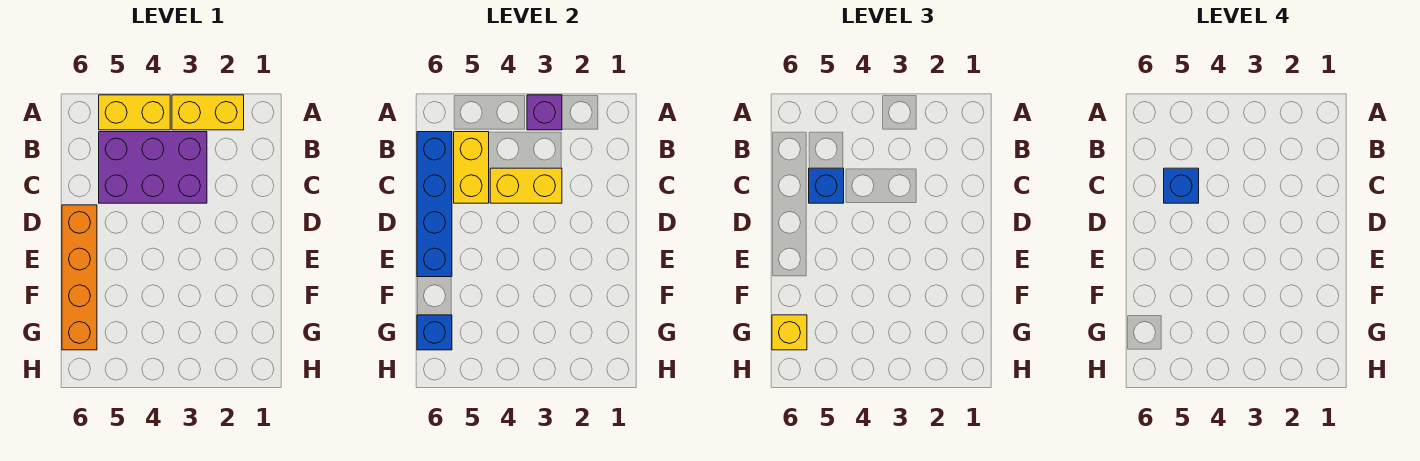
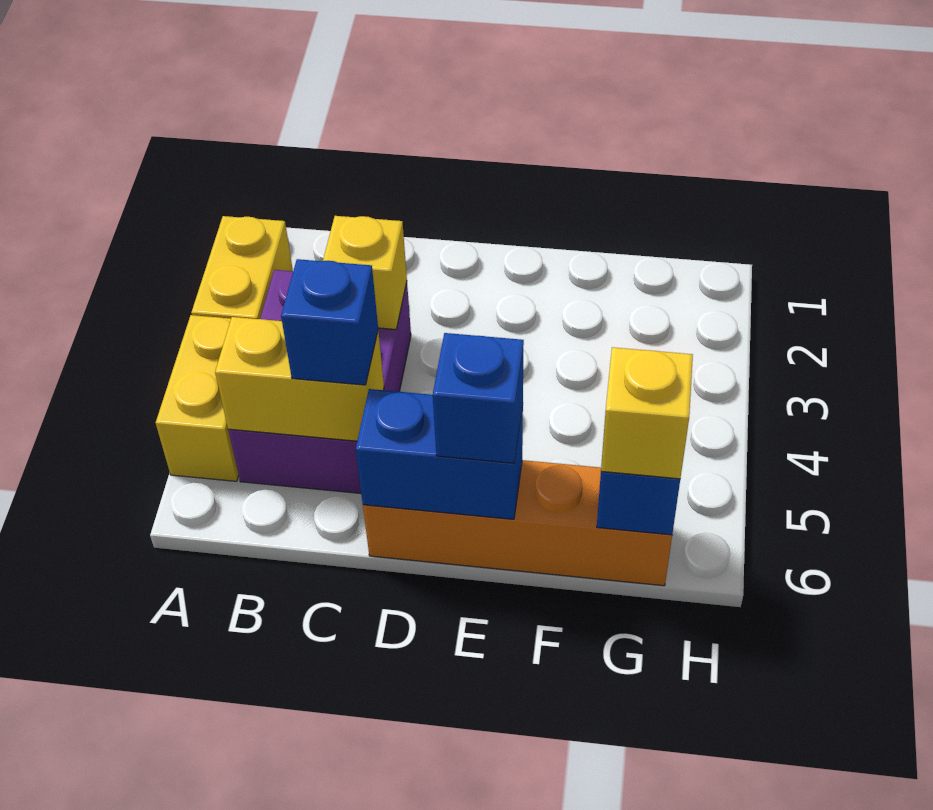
purple brick A3 level 2 -> none
blue brick B6:E6 level 2 -> blue brick D6:E6 level 2
yellow brick C3:C4 level 2 -> yellow brick C3 level 2
blue brick C5 level 4 -> blue brick E6 level 3

